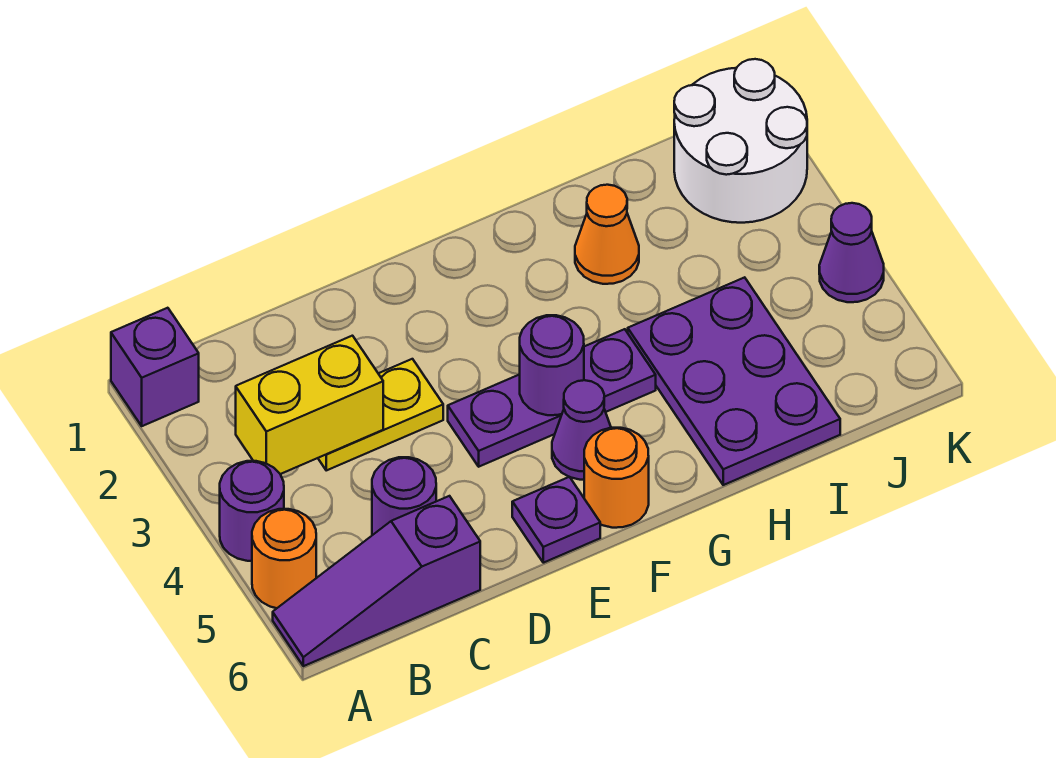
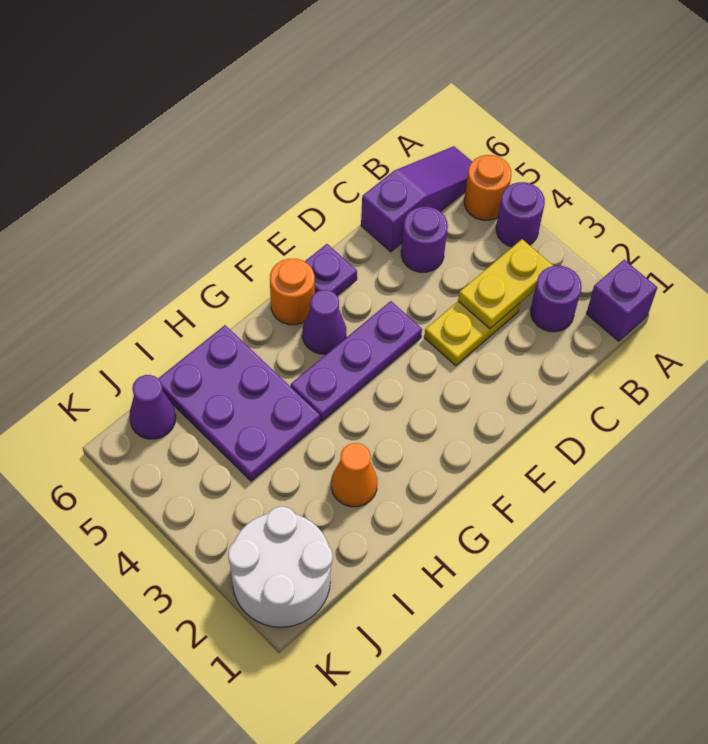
yellow brick B3:C3 level 2 -> yellow plate B3:C3 level 2
purple round brick F4 level 2 -> purple round brick B2 level 1
purple cone K4 level 1 -> purple cone J6 level 1

